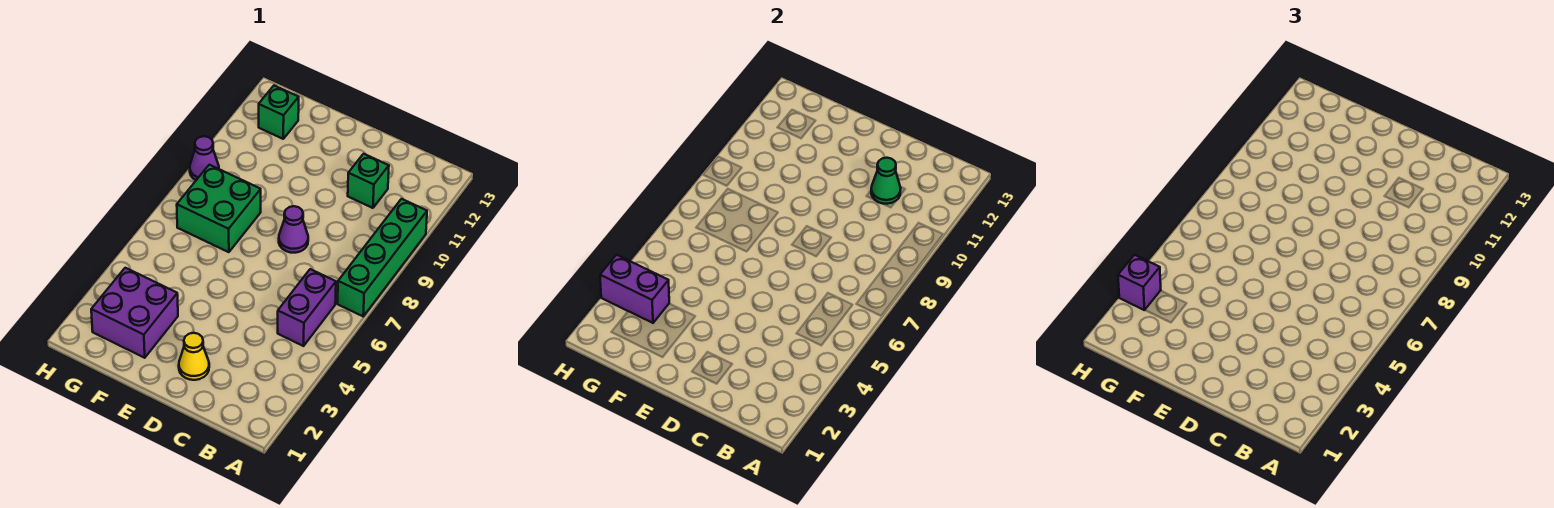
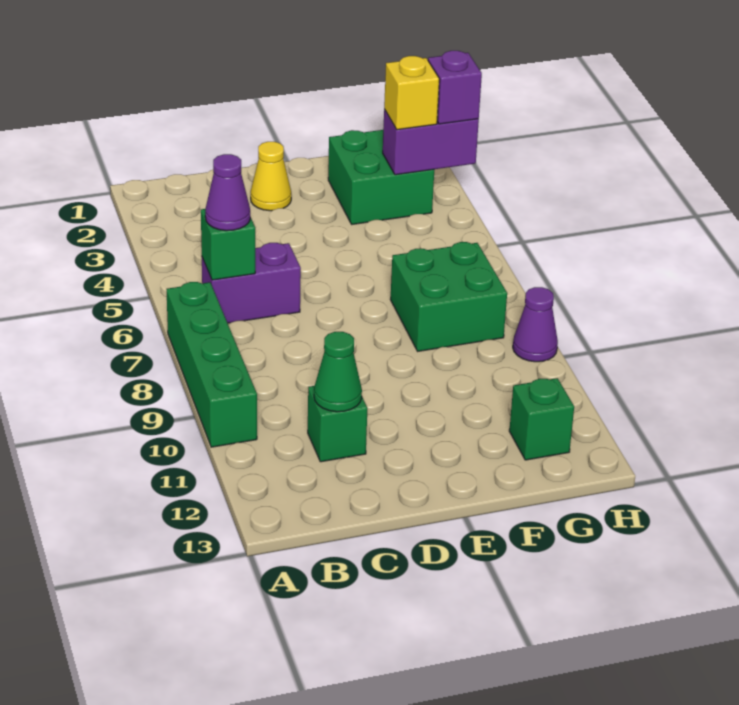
purple brick B5:B6 level 1 -> purple brick B6:C6 level 1
none -> green brick B6 level 2
purple cone D8 level 1 -> purple cone B6 level 3
purple brick F2:G3 level 1 -> green brick F2:G3 level 1
none -> yellow brick G3 level 3

